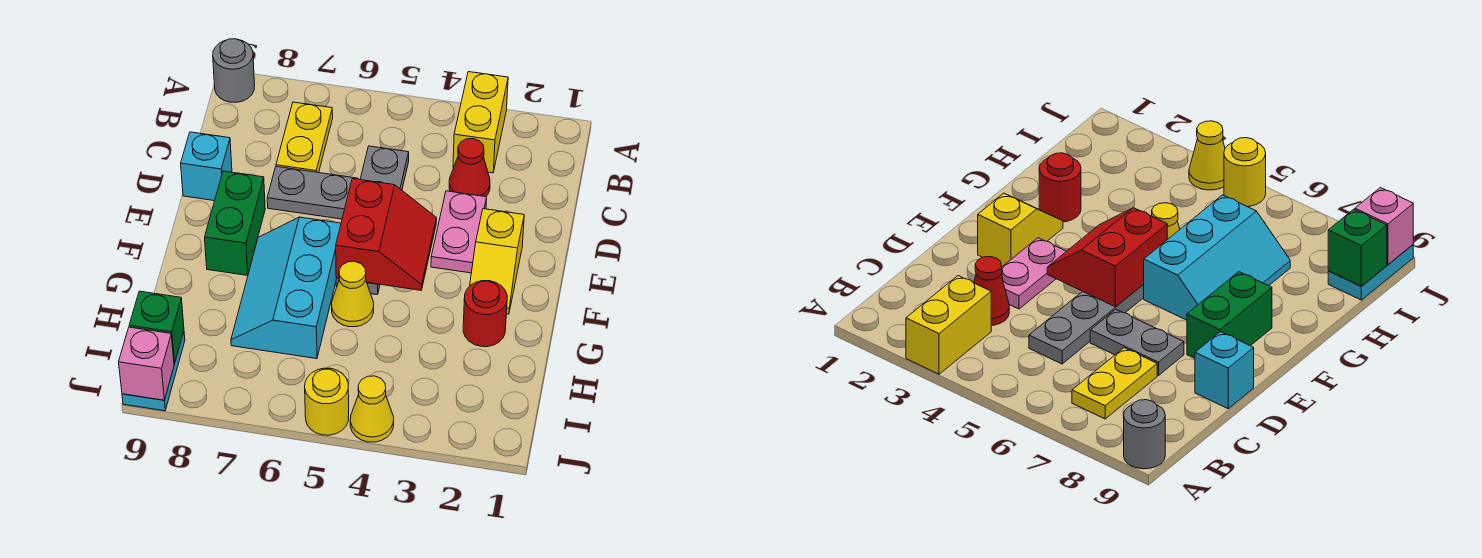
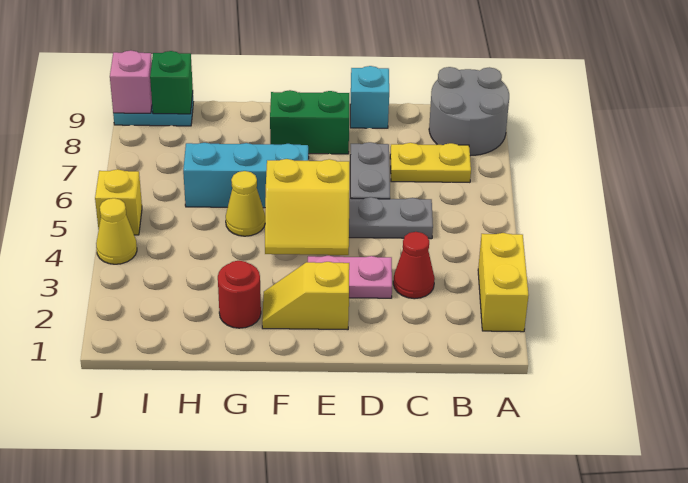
yellow brick A3:B3 level 1 -> yellow brick A2:A3 level 1
grey round brick A9 level 1 -> grey round brick A8:B9 level 1
red slope E4:F5 level 2 top 5 -> yellow slope E4:F5 level 2 top 5
yellow round brick J5 level 1 -> yellow brick J5 level 1

